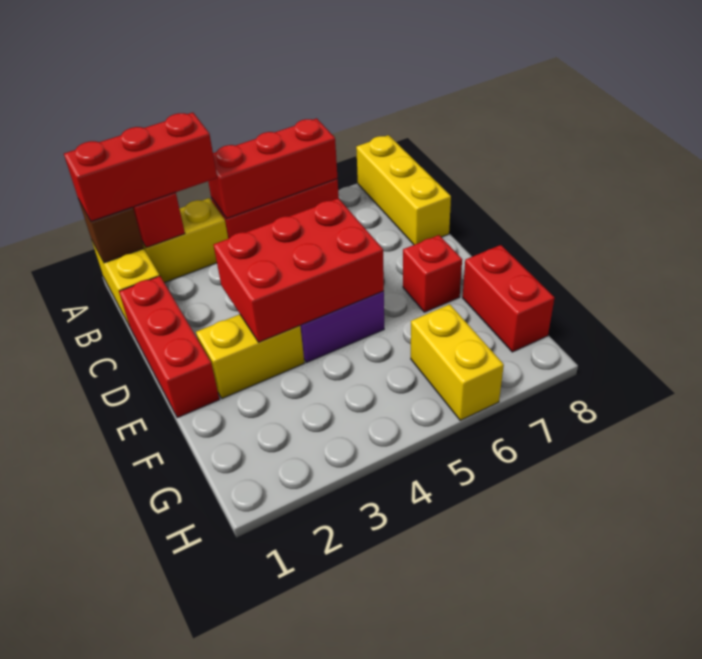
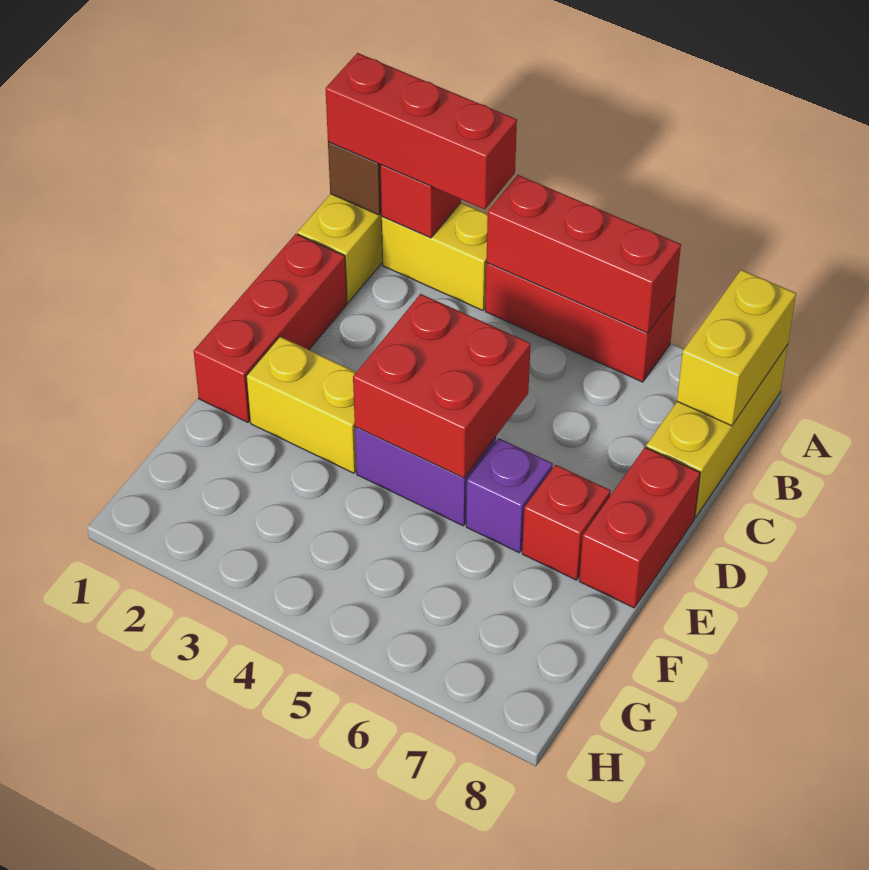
red brick D3:E5 level 2 -> red brick D4:E5 level 2
none -> purple brick E6 level 1
red brick F8:G8 level 1 -> red brick D8:E8 level 1
yellow brick G6:H6 level 1 -> yellow brick A8:B8 level 2

